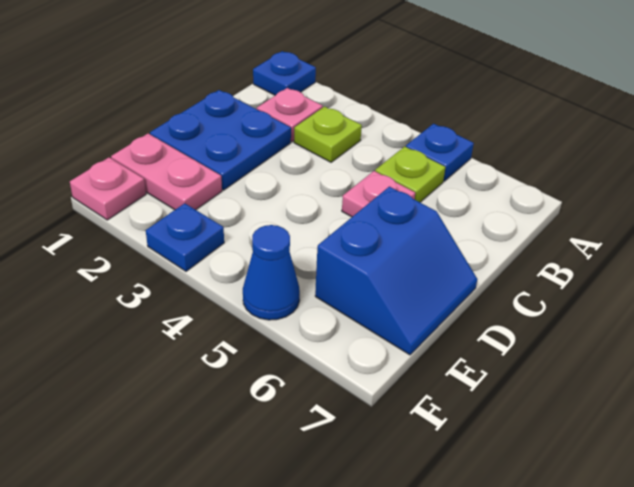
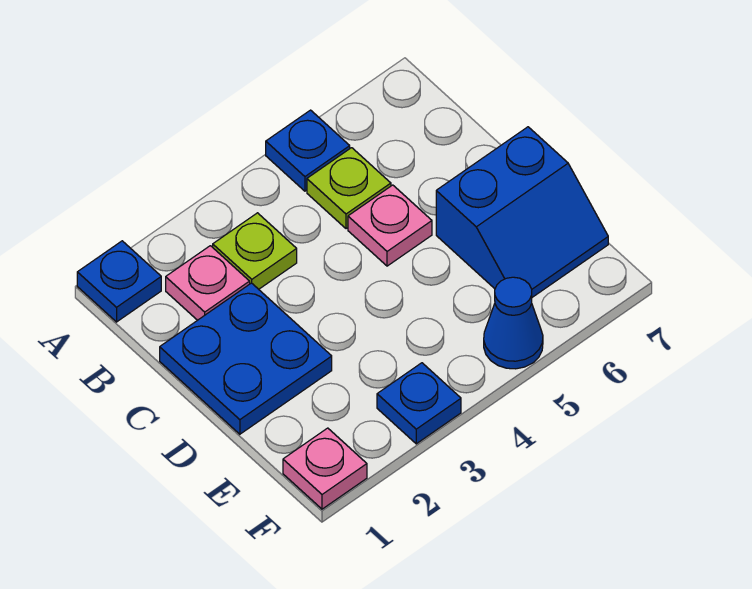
blue slope D6:E7 level 1 top 6 -> blue slope D6:E7 level 1 top D
pink plate E1:E2 level 1 -> none

